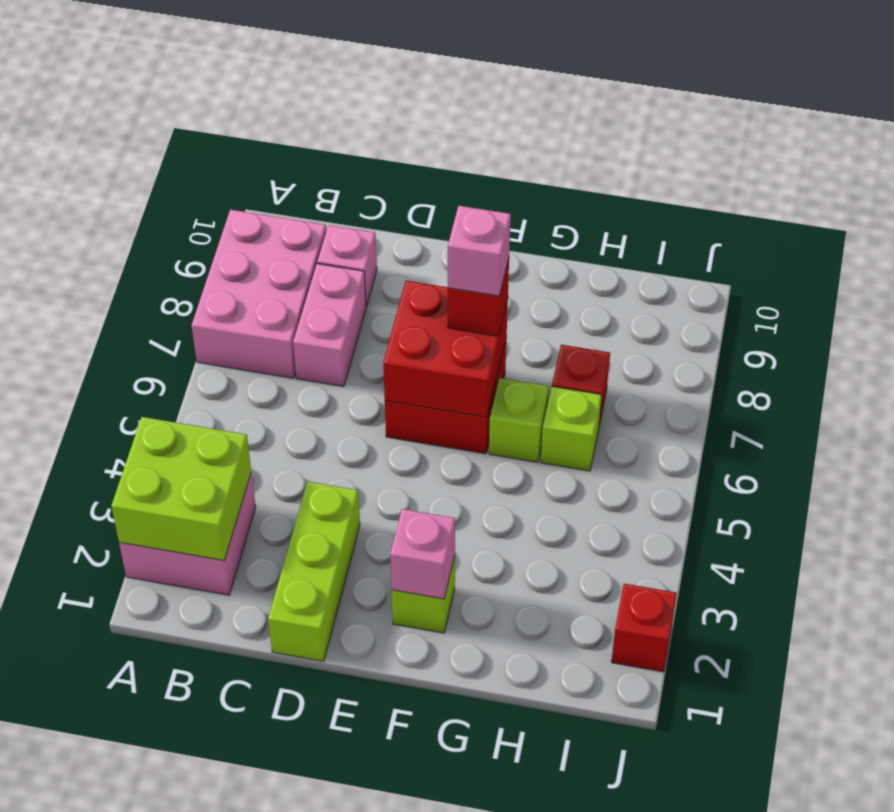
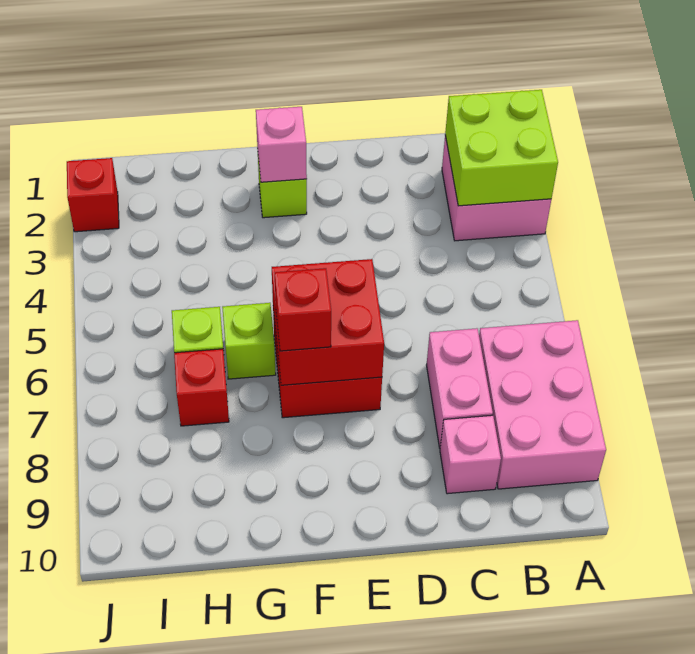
lime brick D1:D3 level 1 -> none
pink brick F7 level 4 -> none

